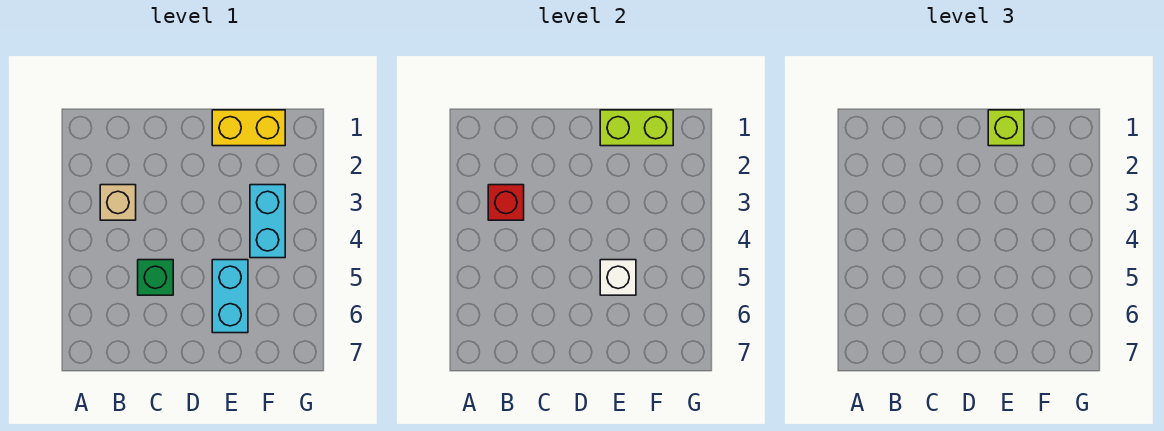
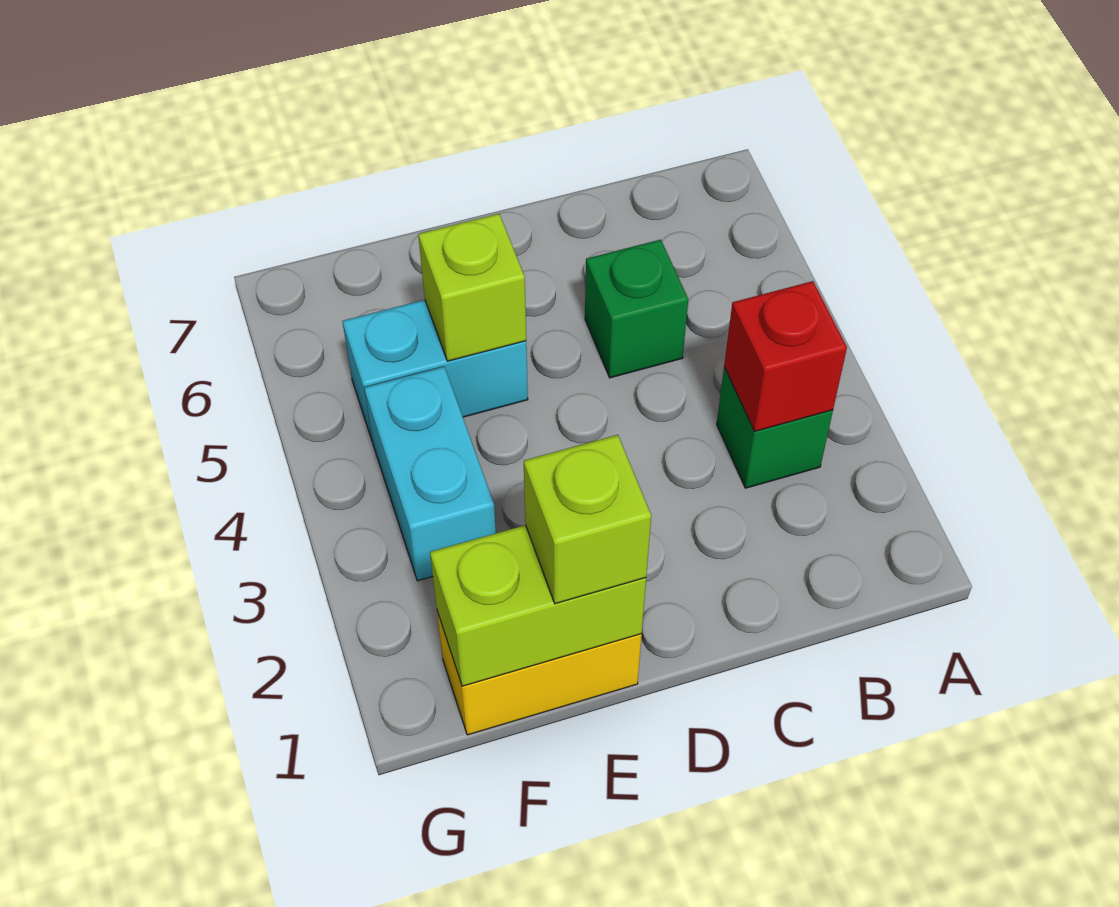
tan brick B3 level 1 -> green brick B3 level 1
cyan brick E5:E6 level 1 -> cyan brick E5:F5 level 1
white brick E5 level 2 -> lime brick E5 level 2

